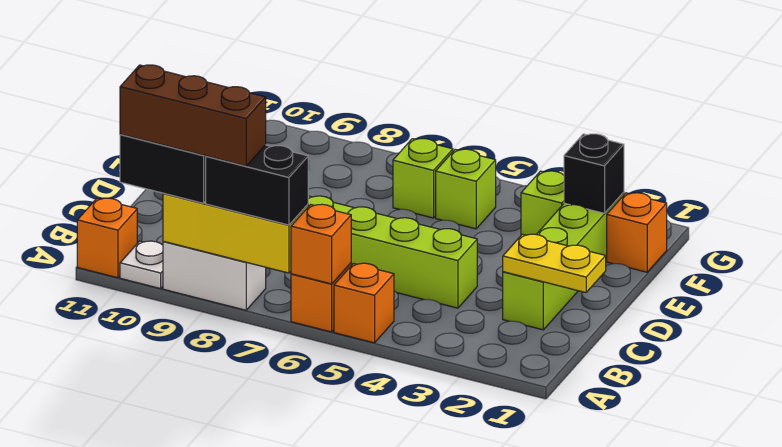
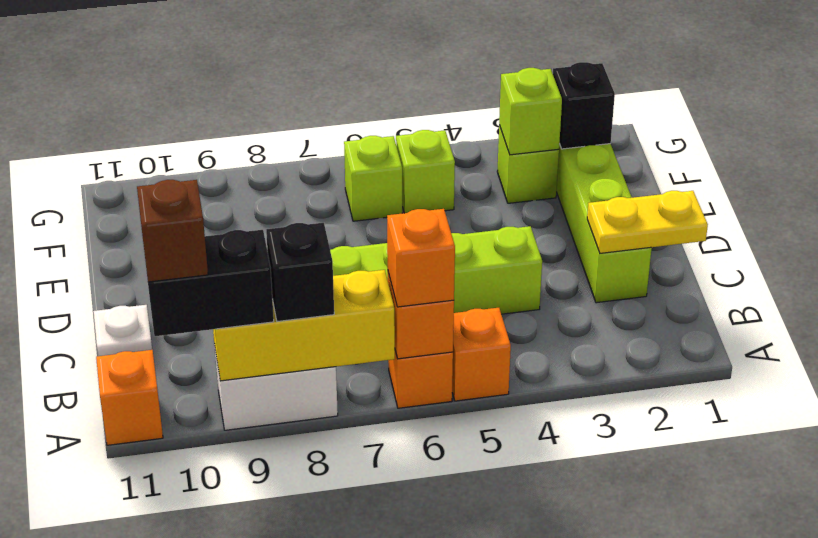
black brick A7:A8 level 3 -> black brick A8 level 3
brown brick A8:A10 level 4 -> brown brick A10 level 4
white plate A10 level 1 -> white plate C11 level 1
orange brick F1 level 1 -> orange brick A6 level 3
none -> lime brick F3 level 2

